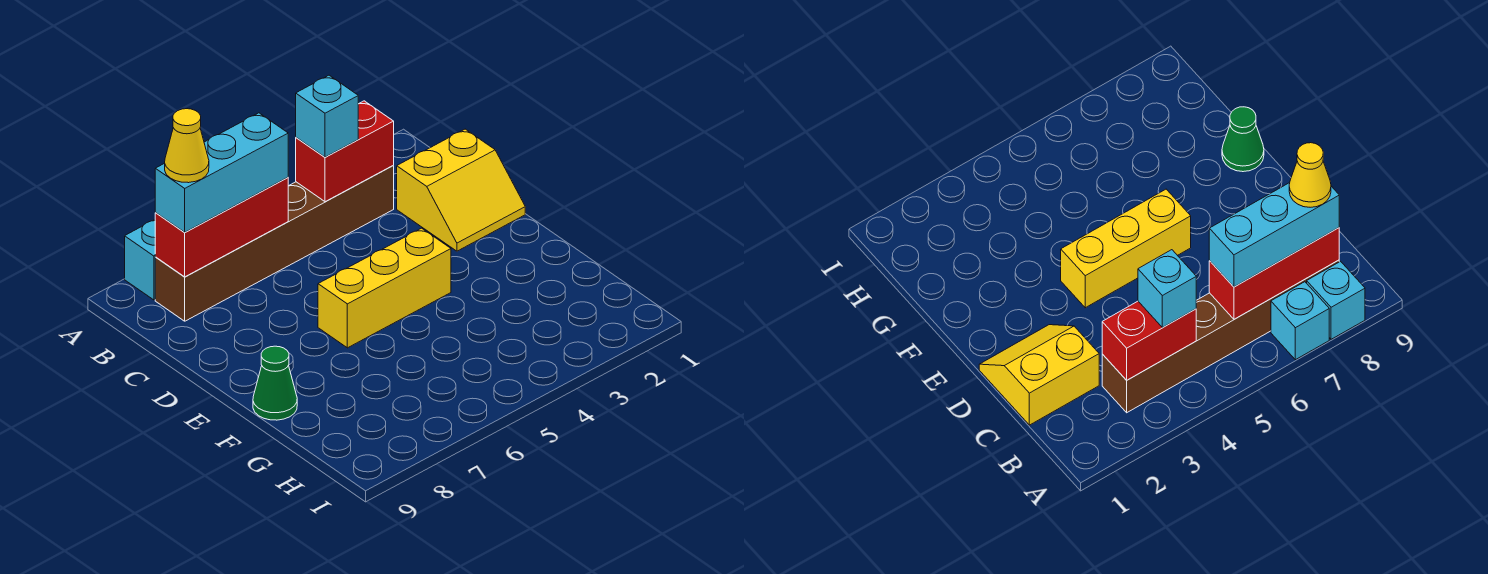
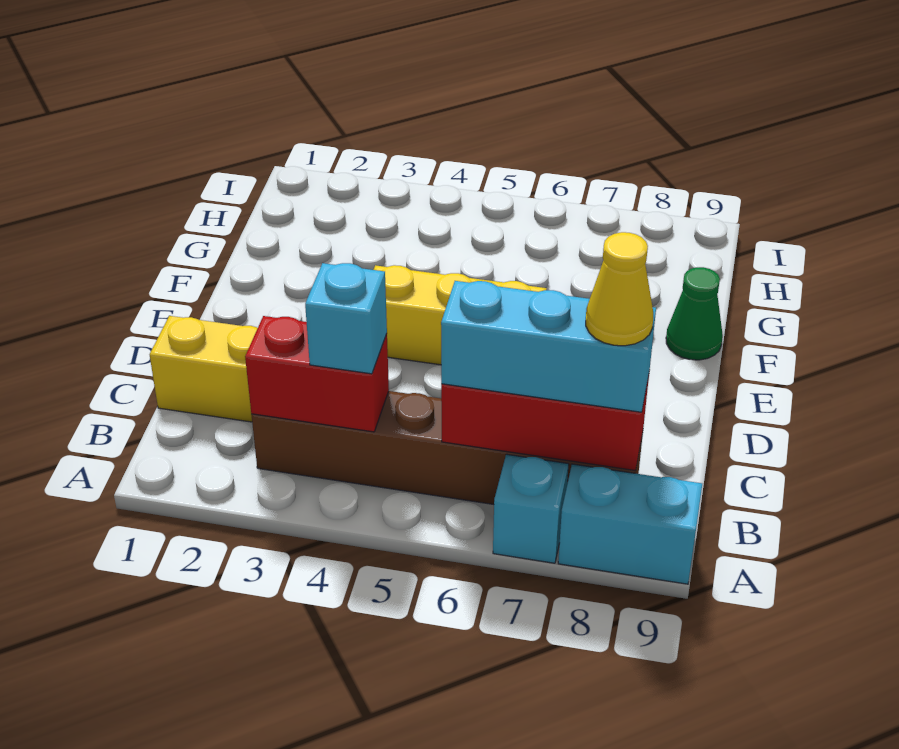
cyan brick A8 level 1 -> cyan brick A8:A9 level 1

